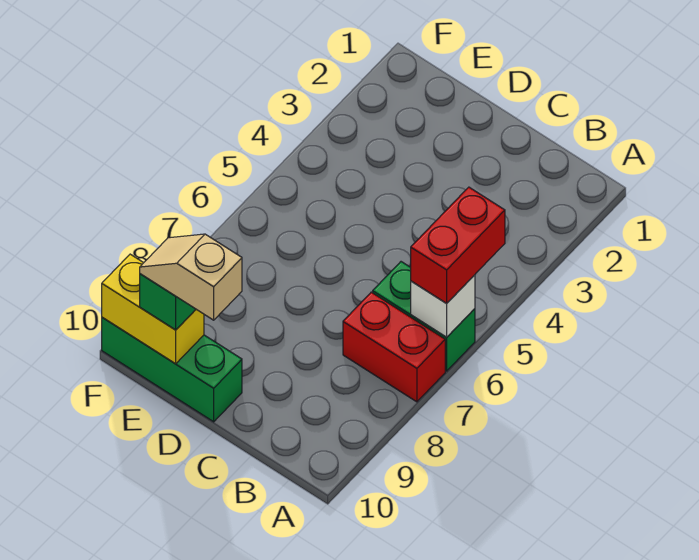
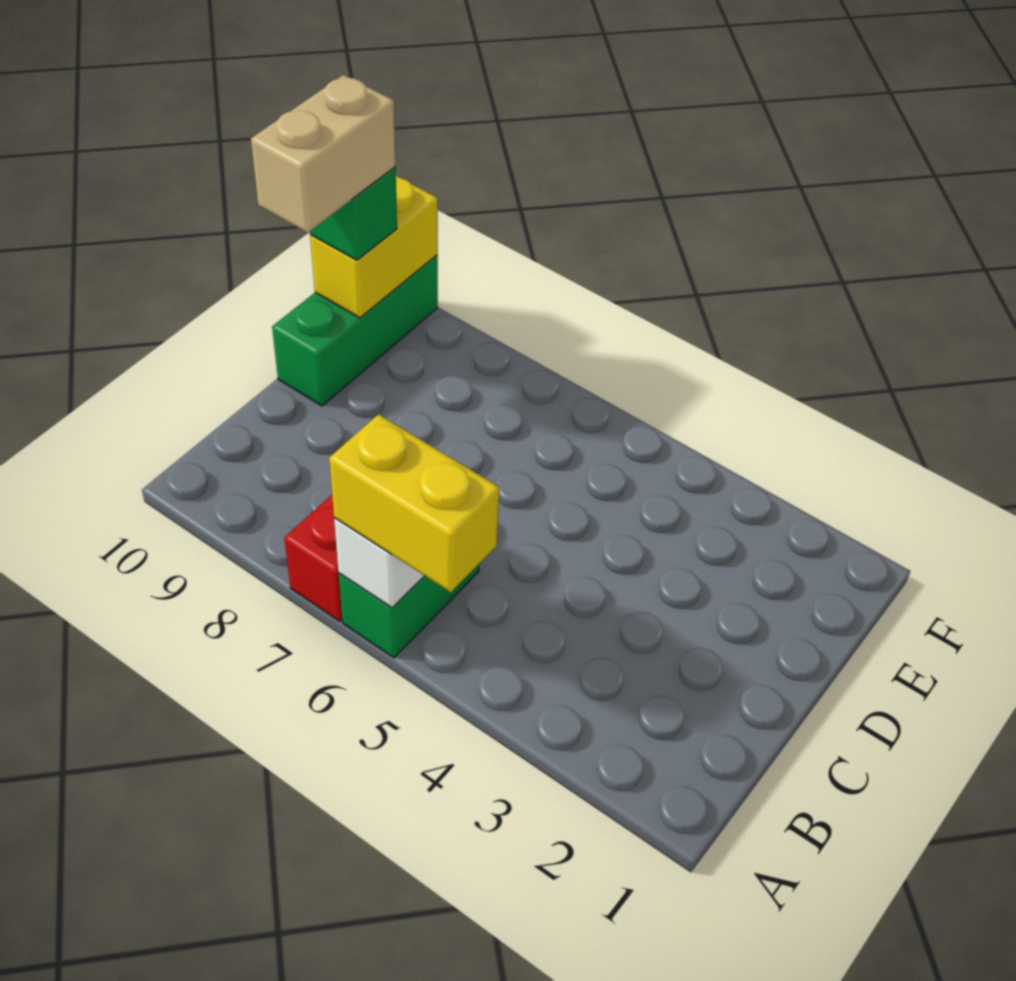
red brick A5:A6 level 3 -> yellow brick A5:A6 level 3
tan slope D10:E10 level 4 top D -> tan brick D10:E10 level 4

